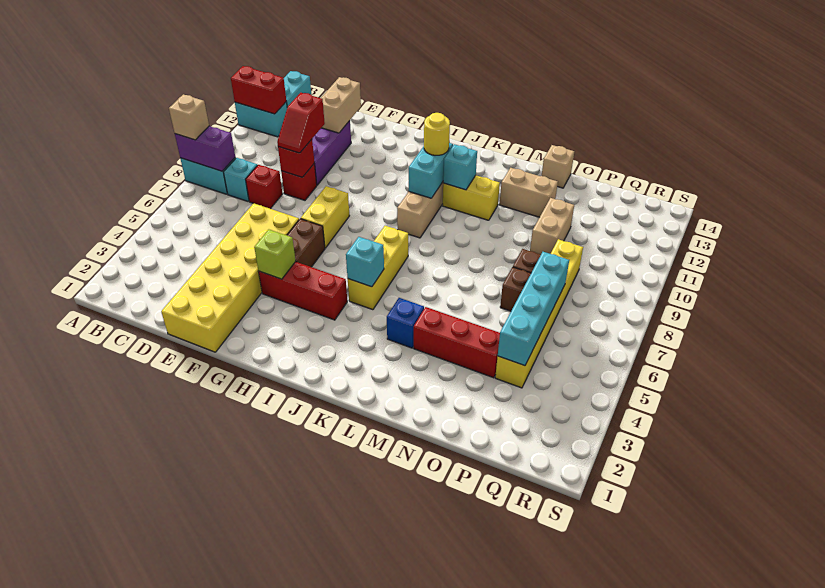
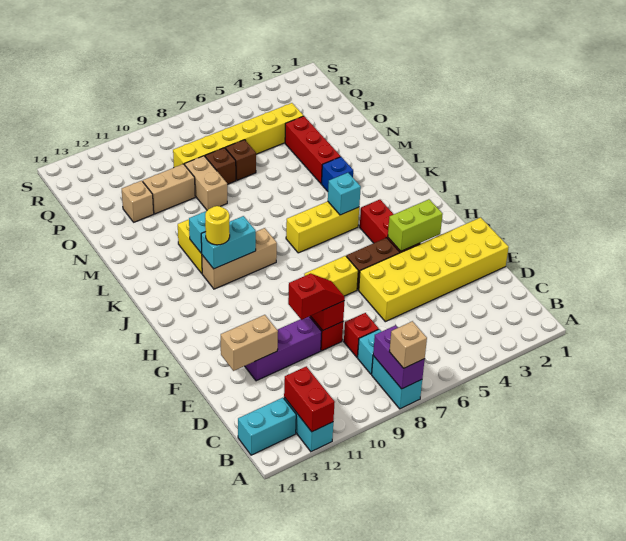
lime brick G4 level 2 -> lime brick G3:G4 level 2
tan brick M12:N12 level 1 -> tan brick N9:O9 level 1
tan brick N14 level 1 -> tan brick O12 level 1
cyan brick P4:P7 level 2 -> none

